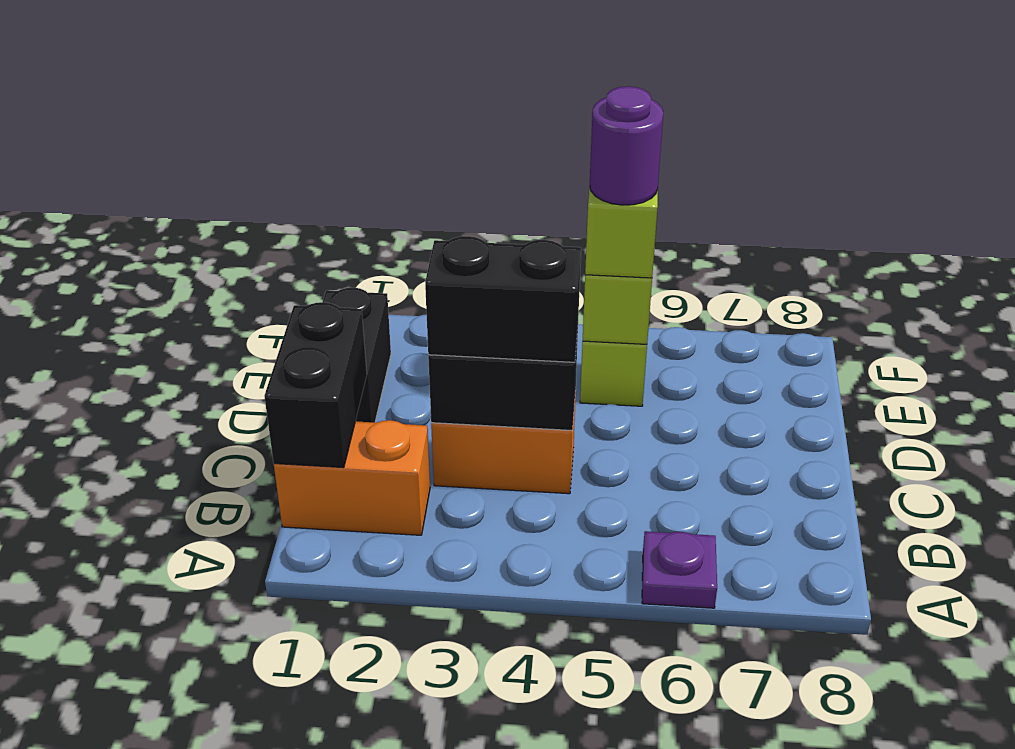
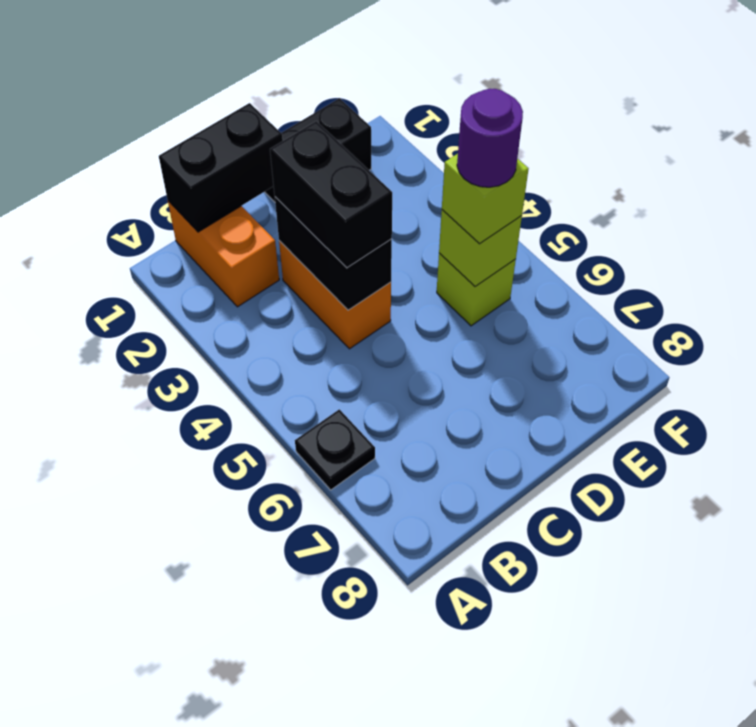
purple plate A6 level 1 -> black plate A6 level 1

